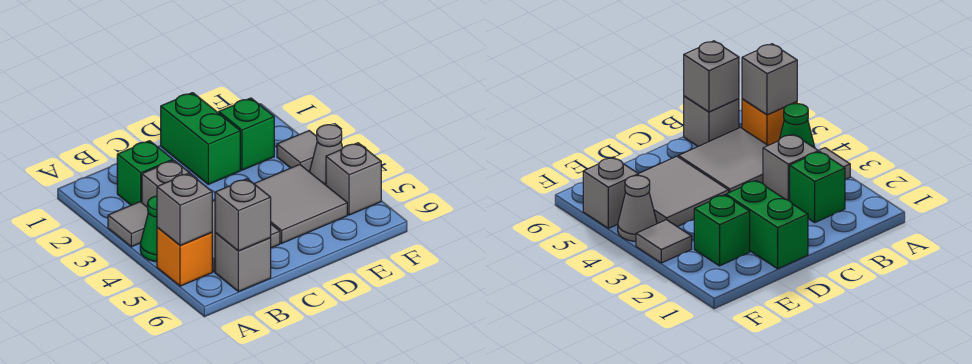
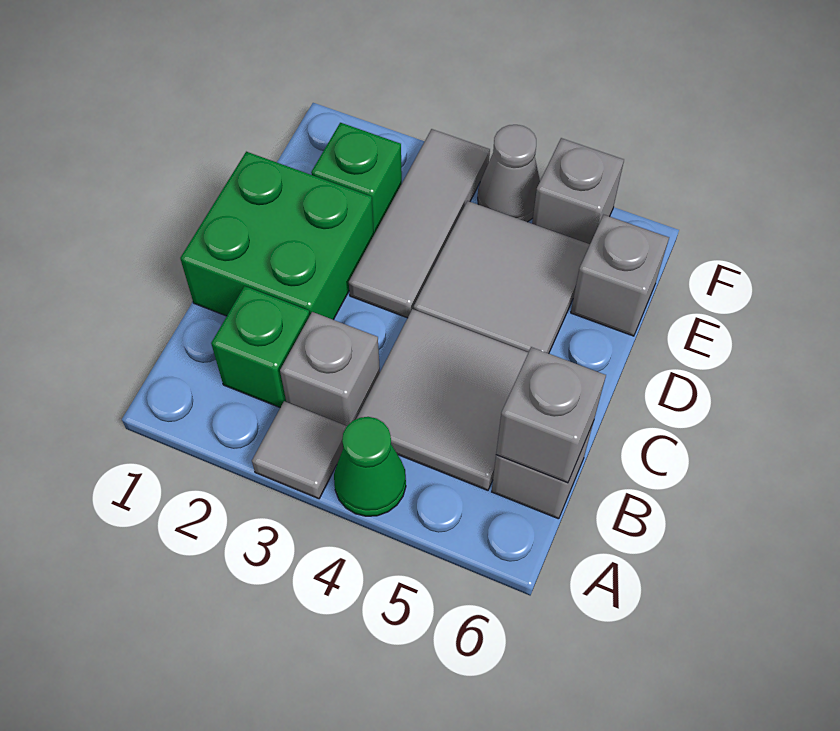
orange brick A5 level 1 -> none
grey brick A5 level 2 -> grey brick E6 level 1
green brick D1:D2 level 1 -> green brick C1:D2 level 1
grey tile F3 level 1 -> grey tile D3:F3 level 1

